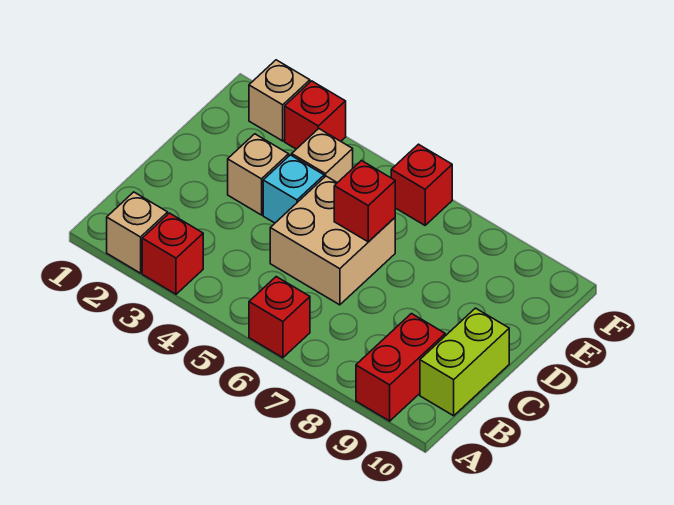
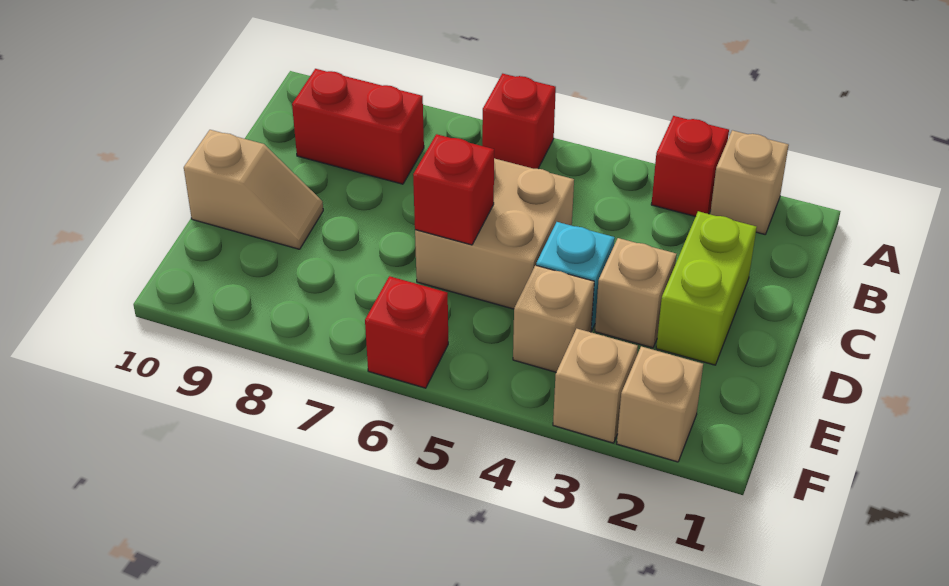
red brick A9:B9 level 1 -> red brick B8:B9 level 1
lime brick B10:C10 level 1 -> lime brick C2:D2 level 1
none -> tan slope D9:D10 level 1 top 10
red brick F3 level 1 -> tan brick F3 level 1

